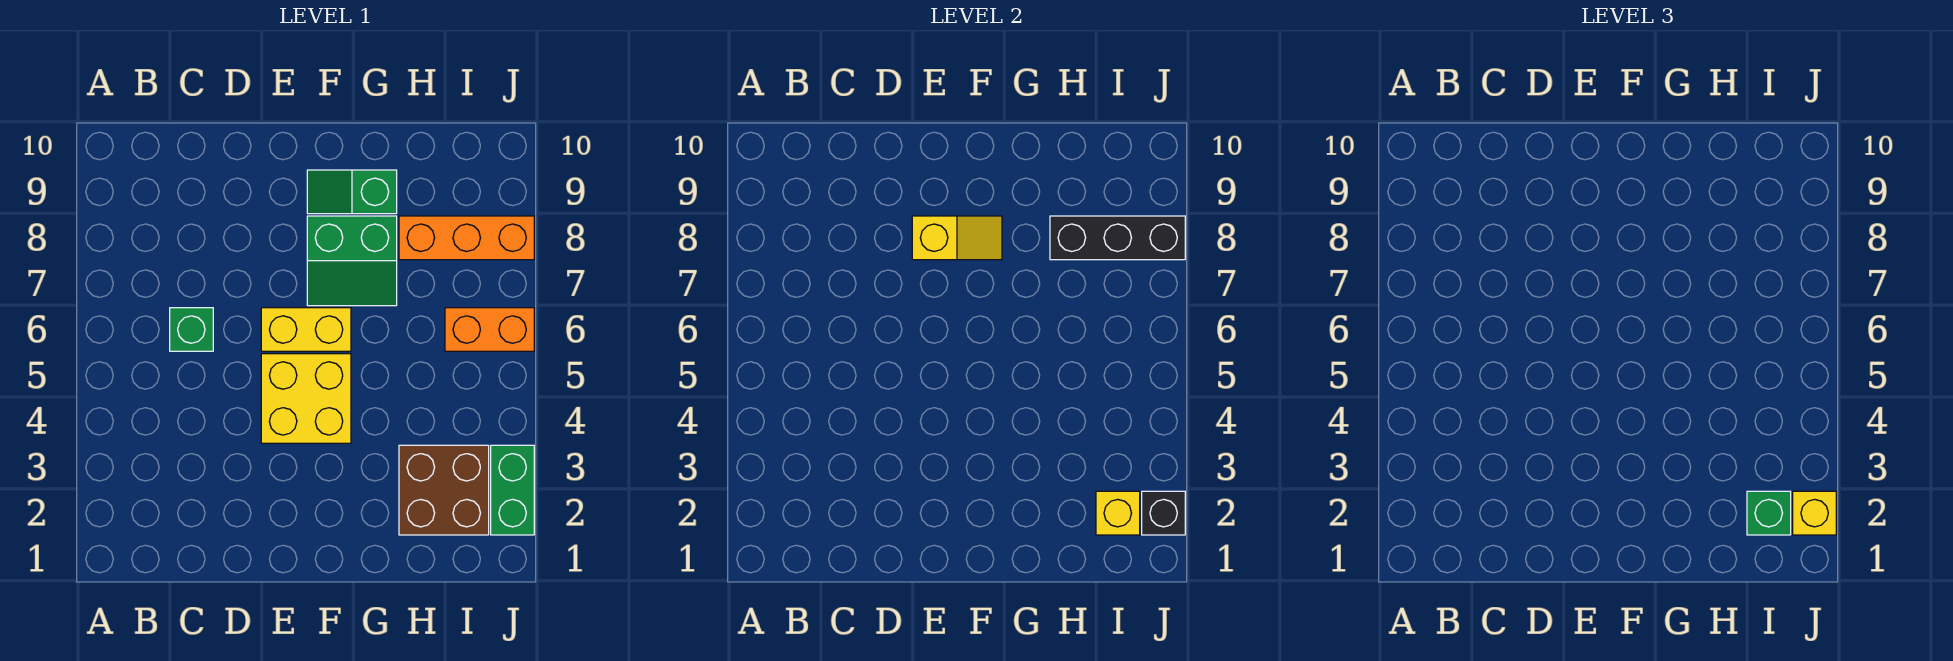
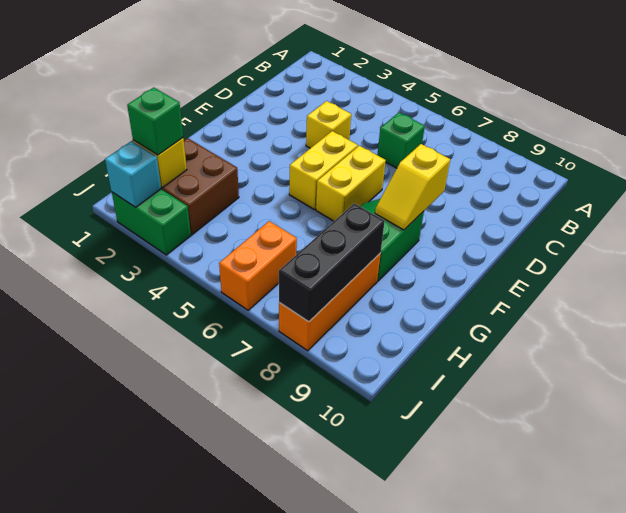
yellow brick E4:F5 level 1 -> yellow brick E5:F5 level 1
green slope F9:G9 level 1 top G -> none
black brick J2 level 2 -> cyan brick J2 level 2
yellow brick J2 level 3 -> yellow brick D4 level 1

